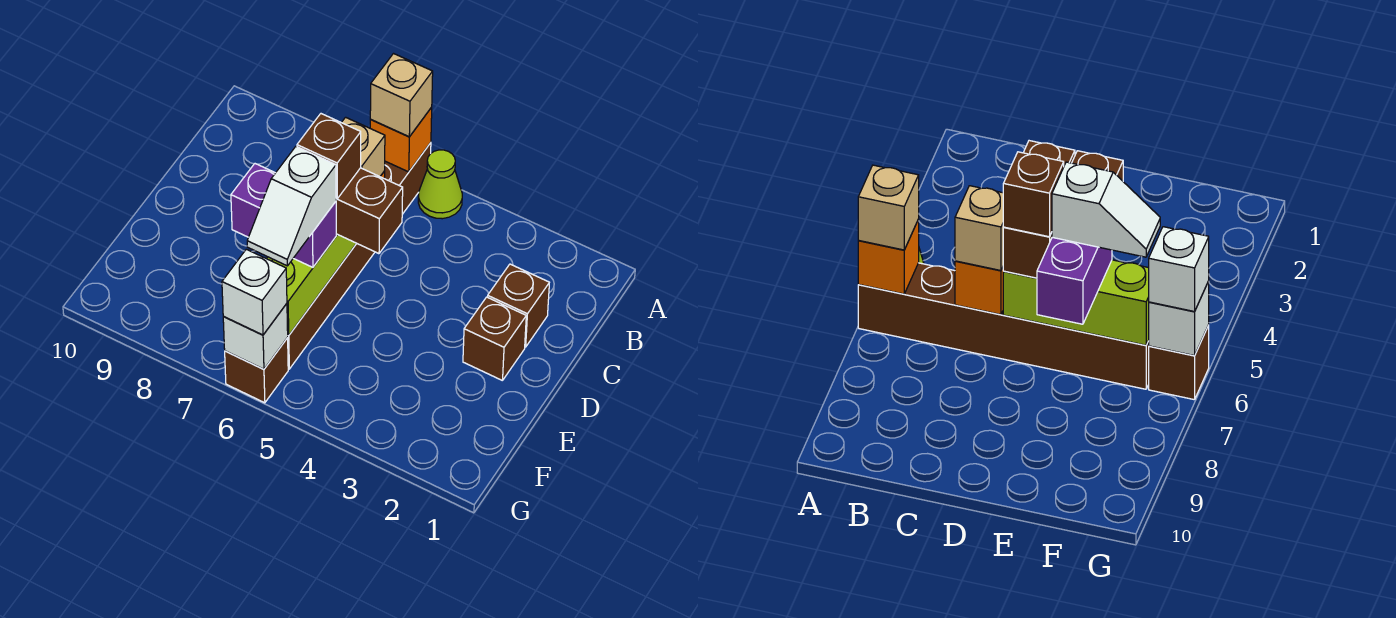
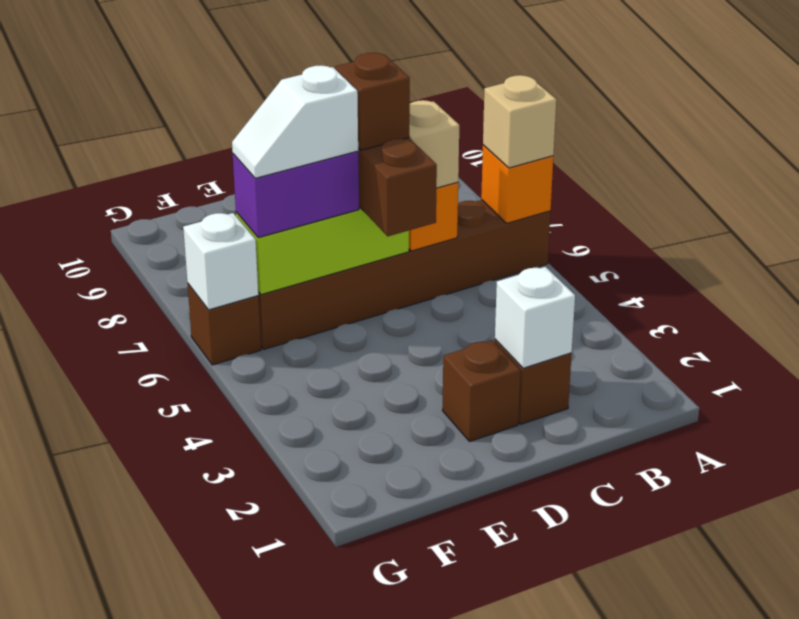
lime cone A5 level 1 -> none
purple brick E6:E7 level 3 -> purple brick E6:F6 level 3
white brick G6 level 3 -> white brick C2 level 2

